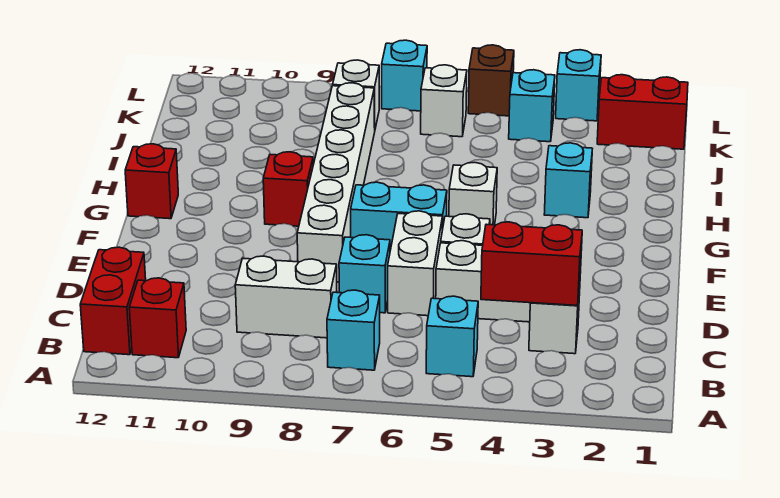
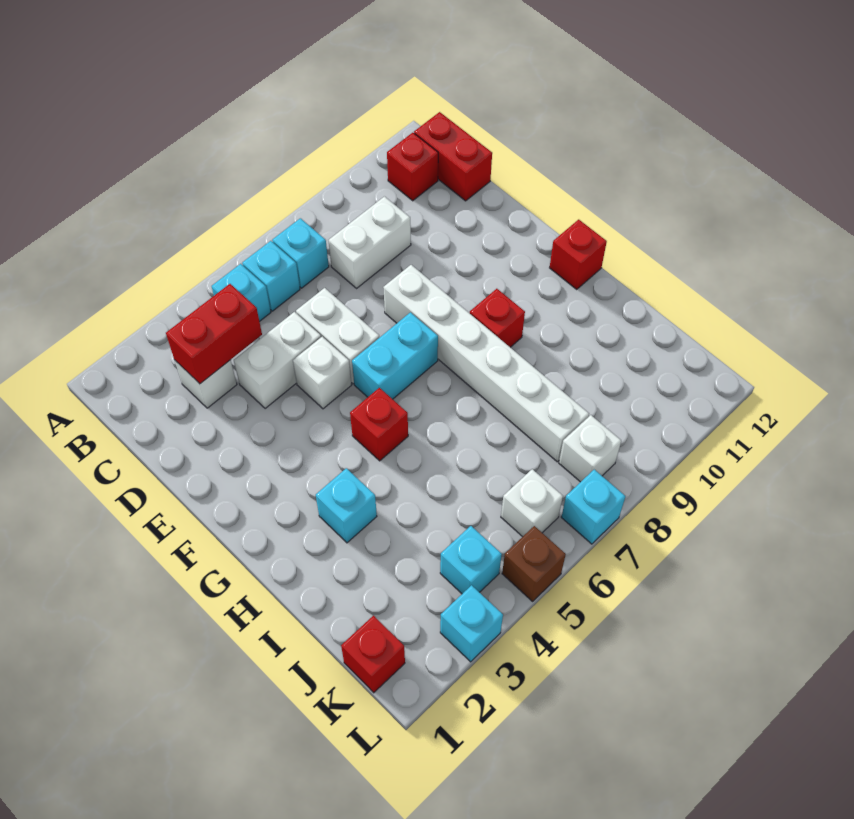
cyan brick D7 level 1 -> cyan brick B6 level 1
white brick G5 level 1 -> red brick G5 level 1
red brick K1:K2 level 1 -> red brick K1 level 1

